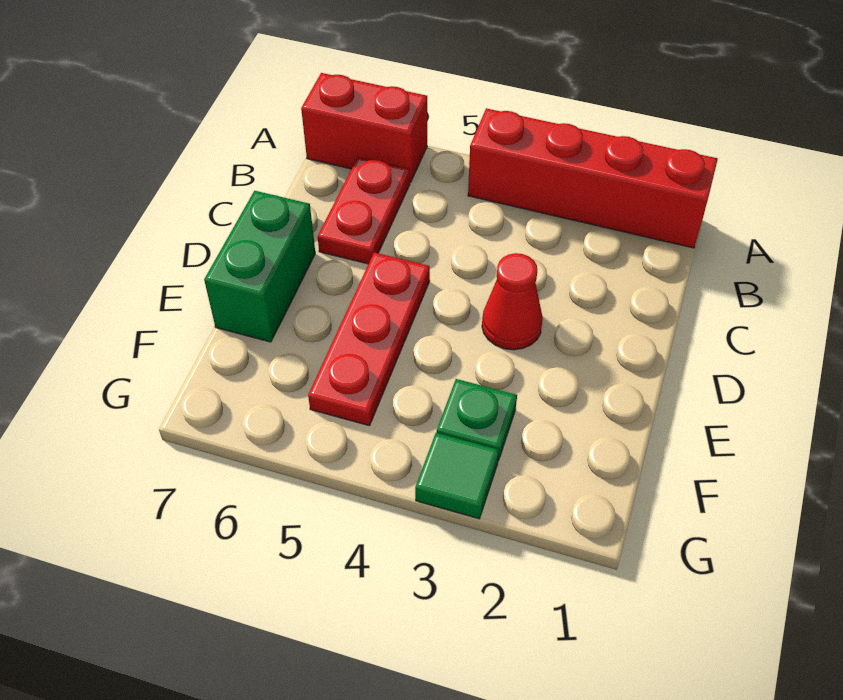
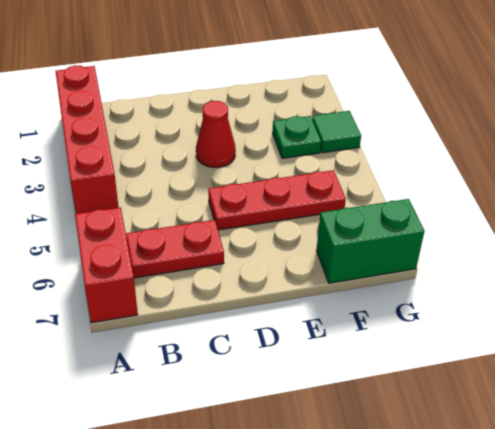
green brick D7:E7 level 1 -> green brick F7:G7 level 1

